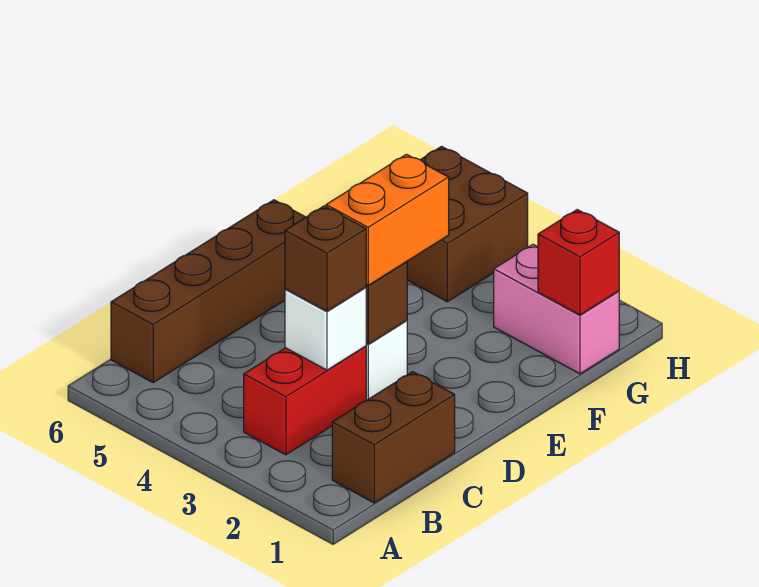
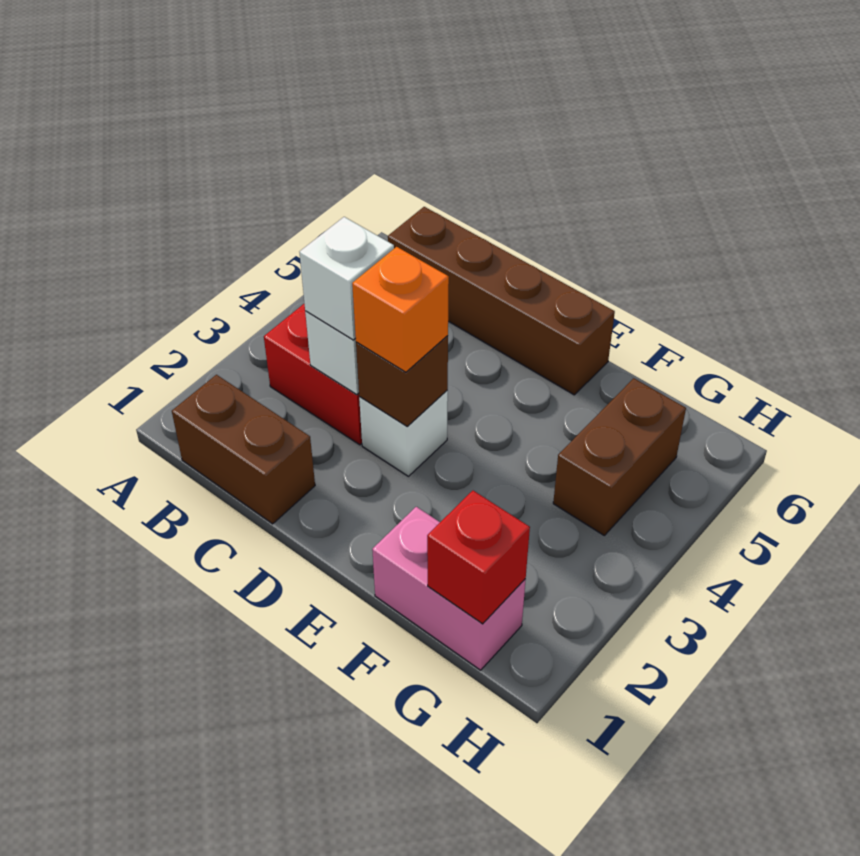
brown brick C3 level 3 -> white brick C3 level 3
orange brick D3:E3 level 3 -> orange brick D3 level 3
pink brick G1:G2 level 1 -> pink brick F1:G1 level 1
brown brick G4:H5 level 1 -> brown brick G4:G5 level 1

